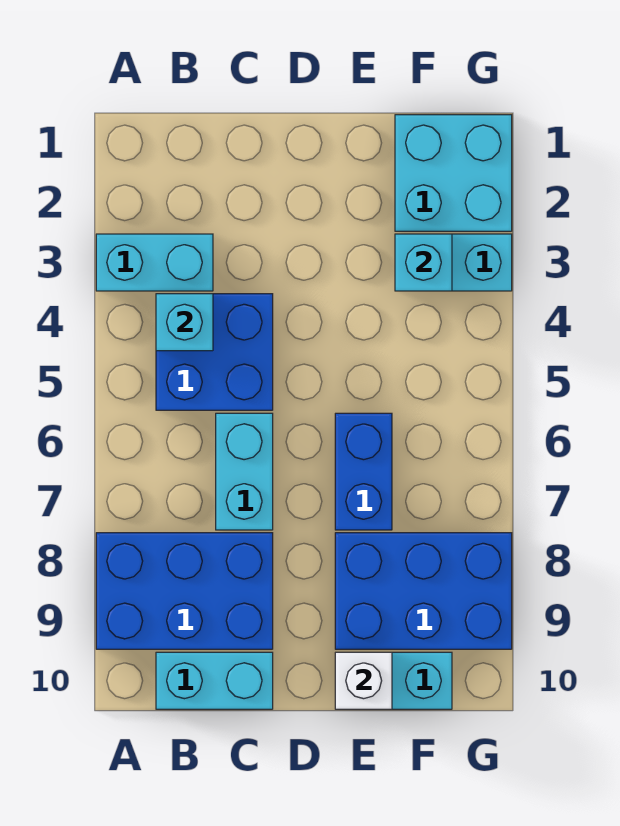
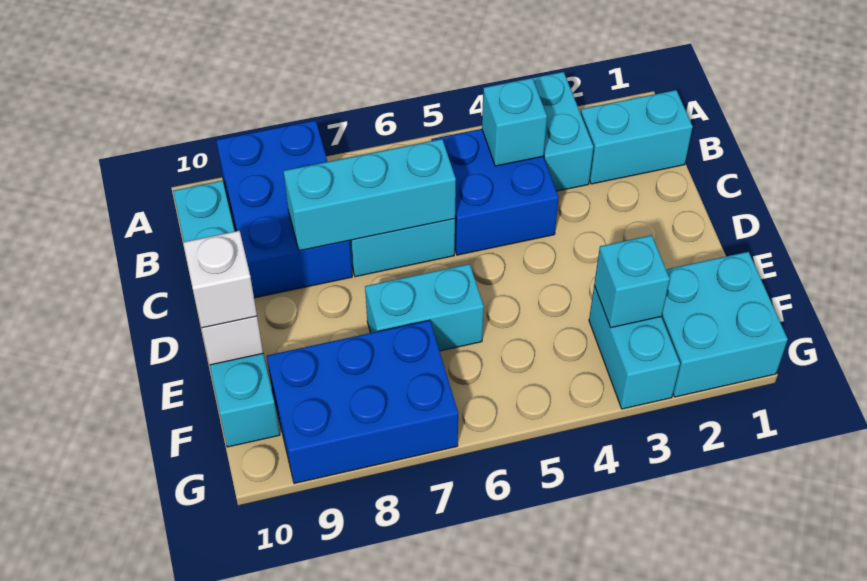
none -> cyan brick B1:B2 level 1
none -> cyan brick C6:C8 level 2
blue brick E6:E7 level 1 -> cyan brick E6:E7 level 1
blue brick E8:G9 level 1 -> blue brick F7:G9 level 1
none -> white brick E10 level 3

